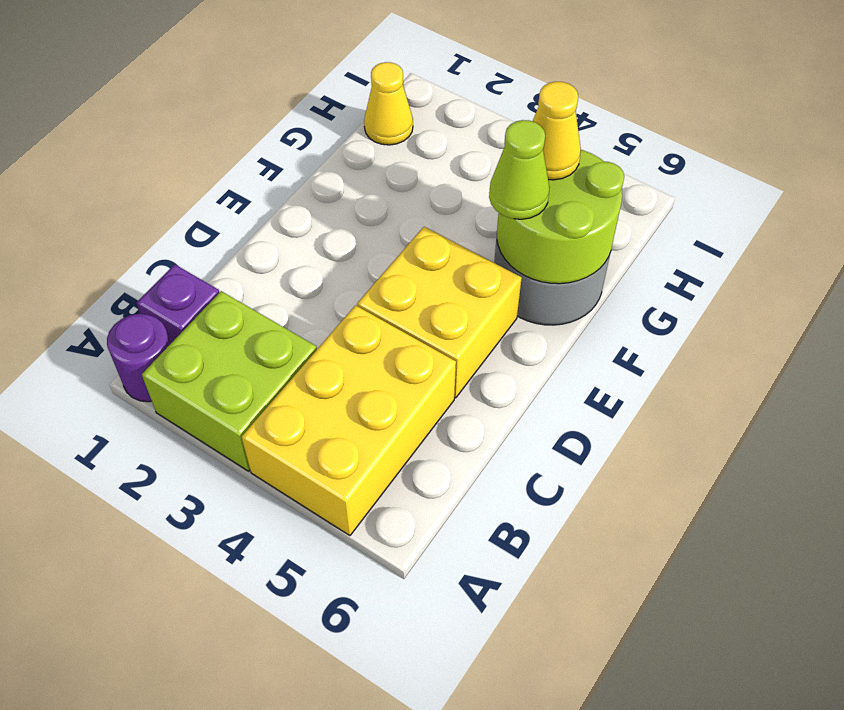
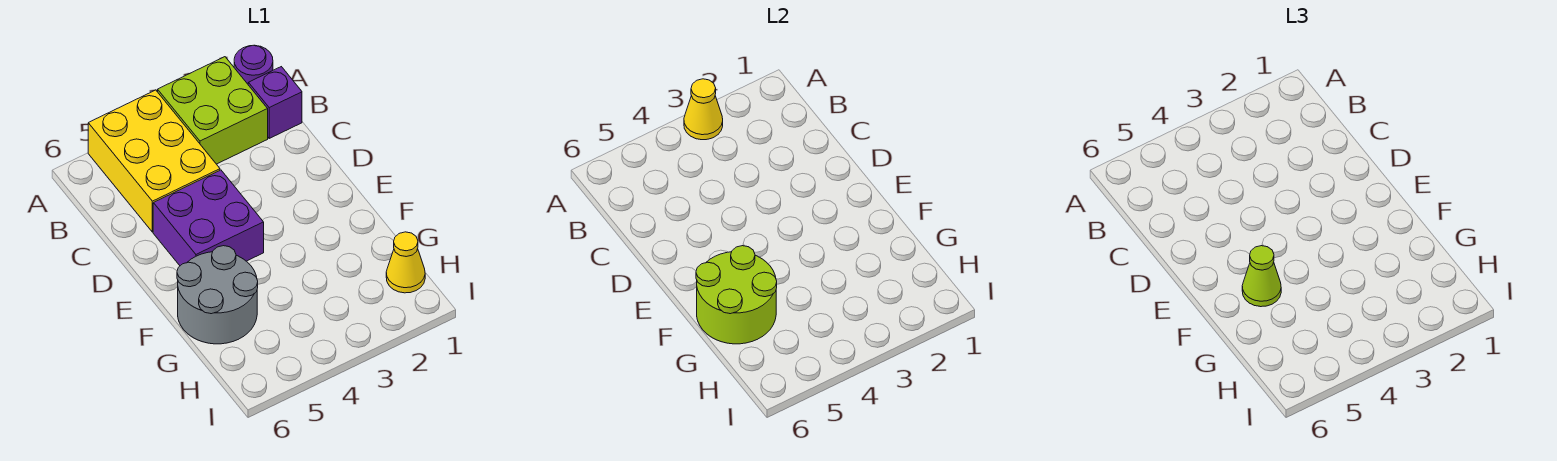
yellow brick D4:E5 level 1 -> purple brick D4:E5 level 1
yellow cone G5 level 3 -> yellow cone A3 level 2

